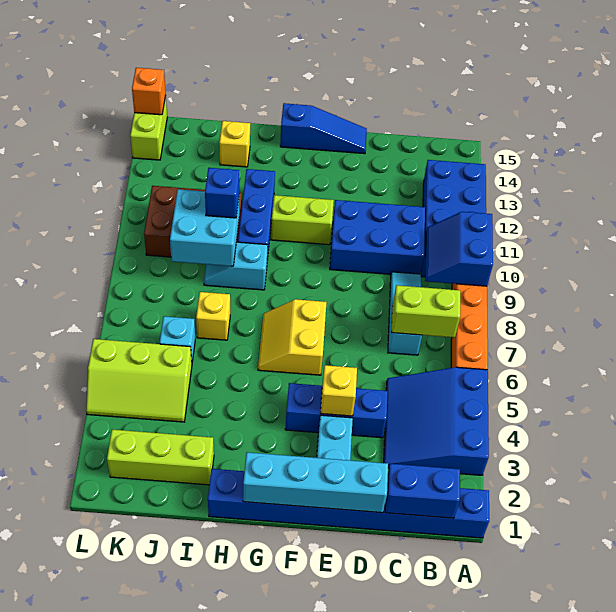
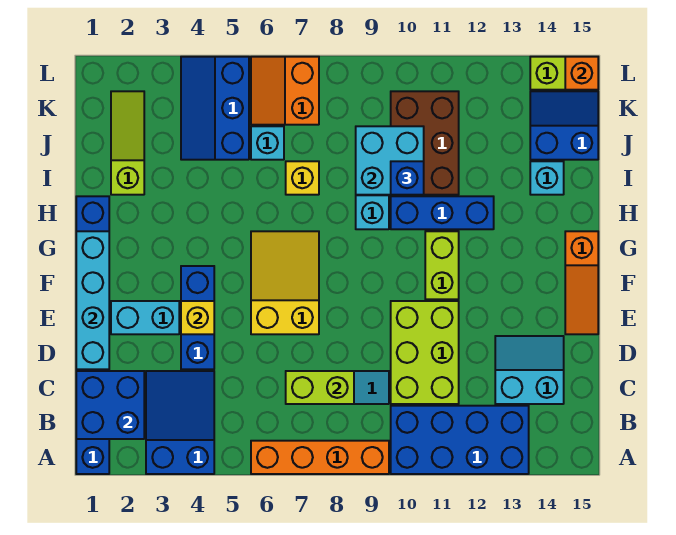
blue slope A3:C5 level 1 top A -> blue slope A3:C4 level 1 top A
blue slope A9:B10 level 2 top A -> blue slope J14:K15 level 1 top J
blue brick B1:C1 level 2 -> blue brick B1:C2 level 2
lime brick B7:C7 level 2 -> lime brick C7:C8 level 2
blue brick C10:E11 level 1 -> lime brick C10:E11 level 1
none -> cyan slope C13:D14 level 1 top C
blue slope E15:G15 level 1 top G -> orange slope E15:G15 level 1 top G
yellow slope F6:G7 level 1 top F -> yellow slope E6:G7 level 1 top E
lime brick I2:K2 level 1 -> lime slope I2:K2 level 1 top I
yellow brick I14 level 1 -> cyan brick I14 level 1
lime slope J4:L5 level 1 top 5 -> blue slope J4:L5 level 1 top 5
none -> orange slope K6:L7 level 1 top 7

